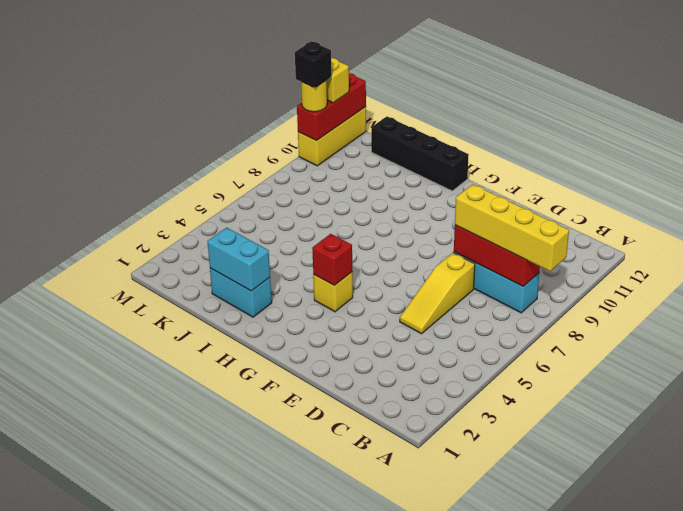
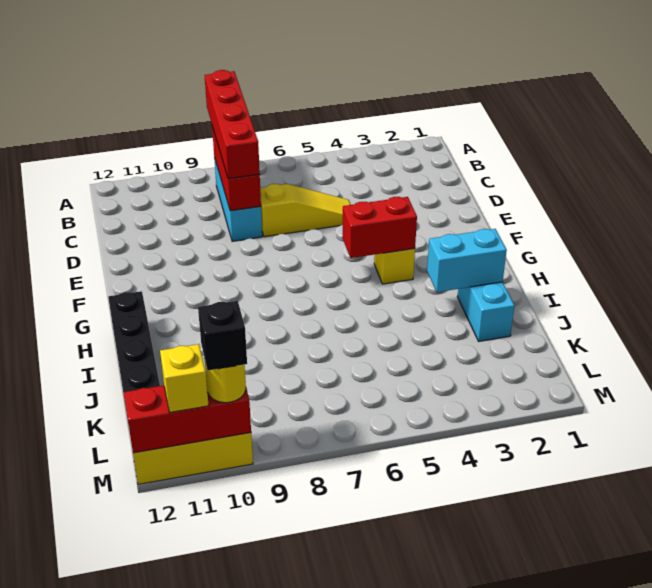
yellow brick A8:D8 level 3 -> red brick A8:D8 level 3
red brick G4 level 2 -> red brick G4:G5 level 2
cyan brick I2:J2 level 2 -> cyan brick I2:I3 level 2

